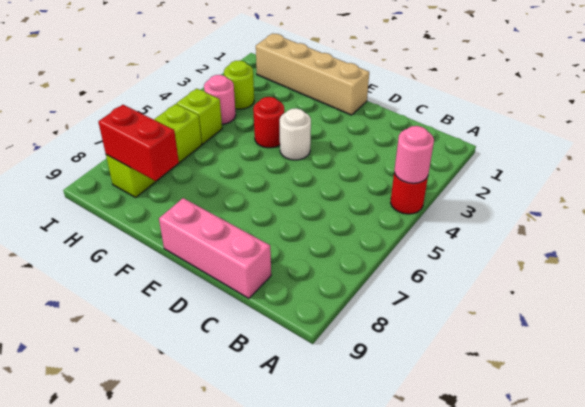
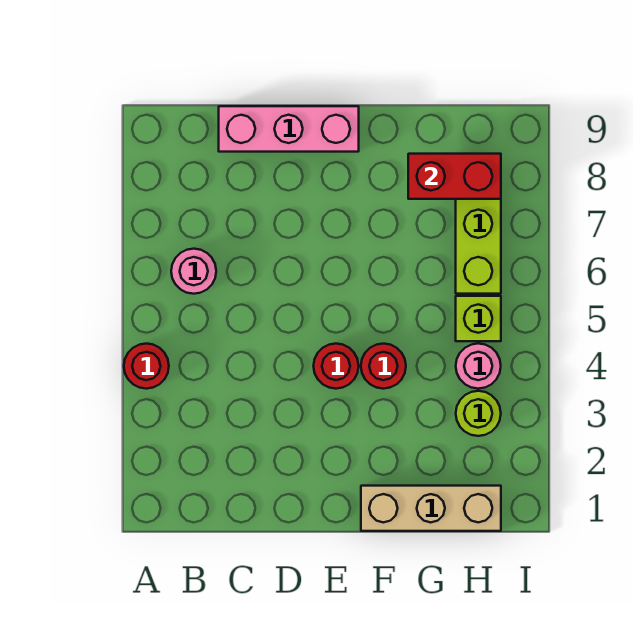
pink round brick A4 level 2 -> pink round brick B6 level 1
tan brick E1:H1 level 1 -> tan brick F1:H1 level 1
white round brick E4 level 1 -> red round brick E4 level 1

